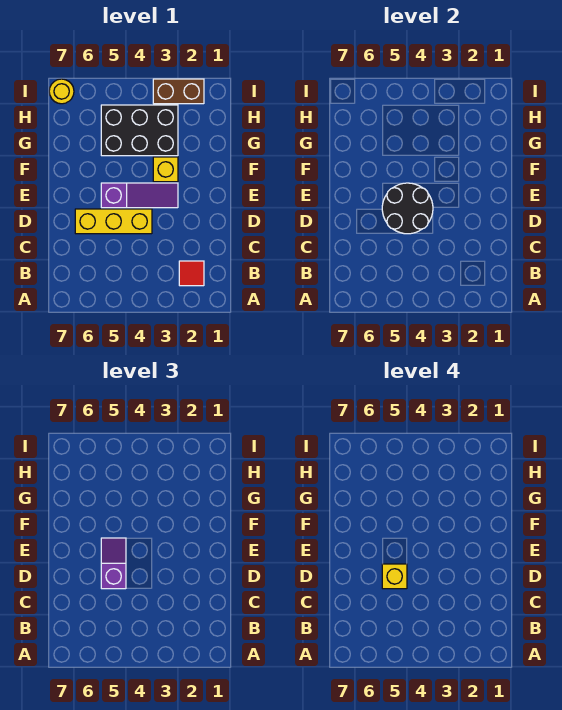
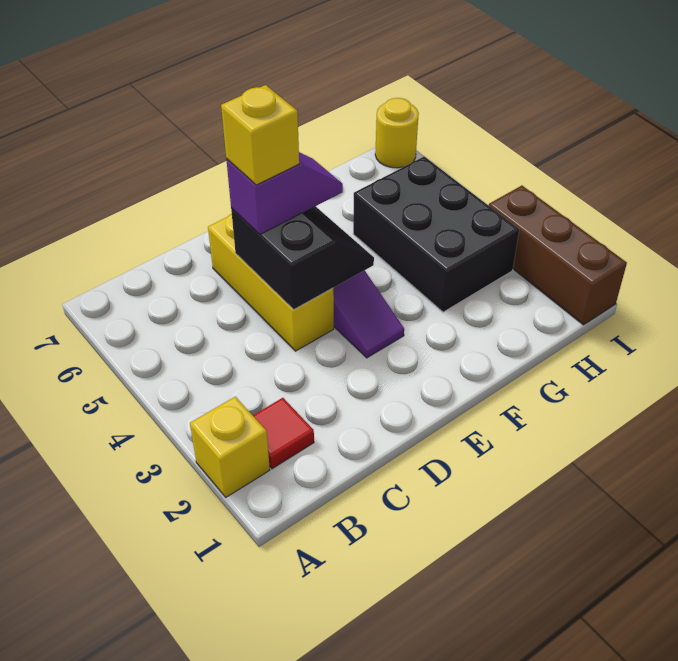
black round brick D4:E5 level 2 -> black slope D4:E5 level 2 top D
yellow brick F3 level 1 -> yellow brick A2 level 1
brown brick I2:I3 level 1 -> brown brick I1:I3 level 1

